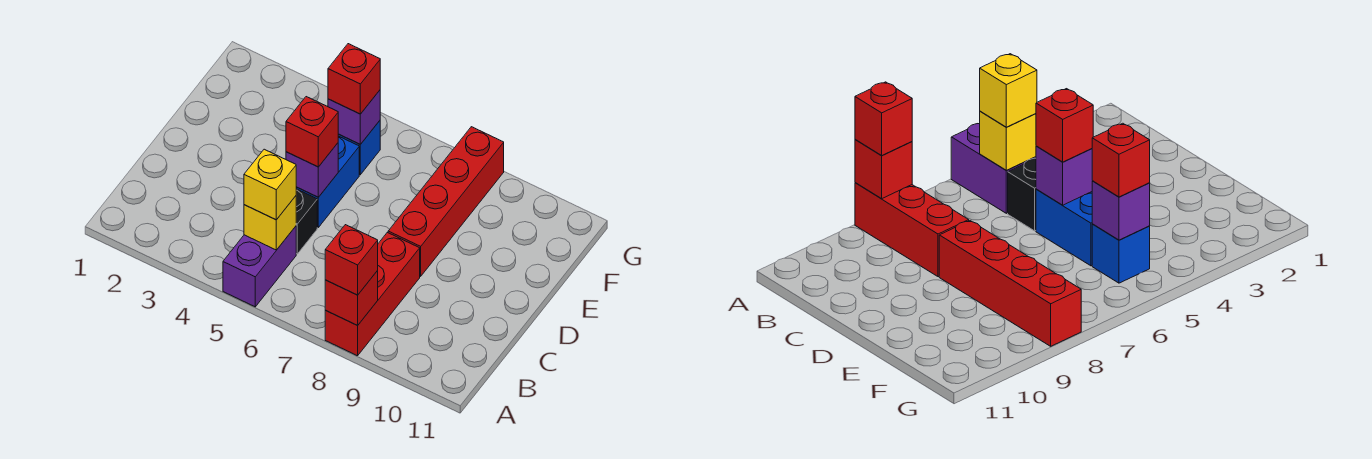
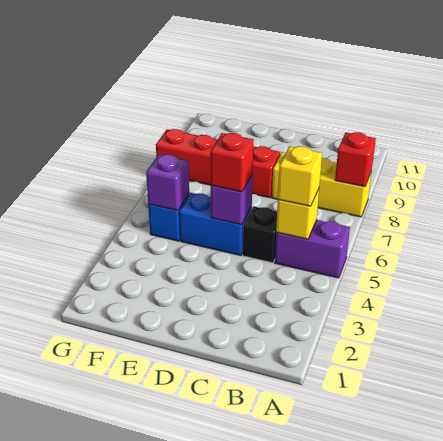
red brick A8:C8 level 1 -> yellow brick A8:C8 level 1
red brick A8 level 3 -> none
red brick F5 level 3 -> none

